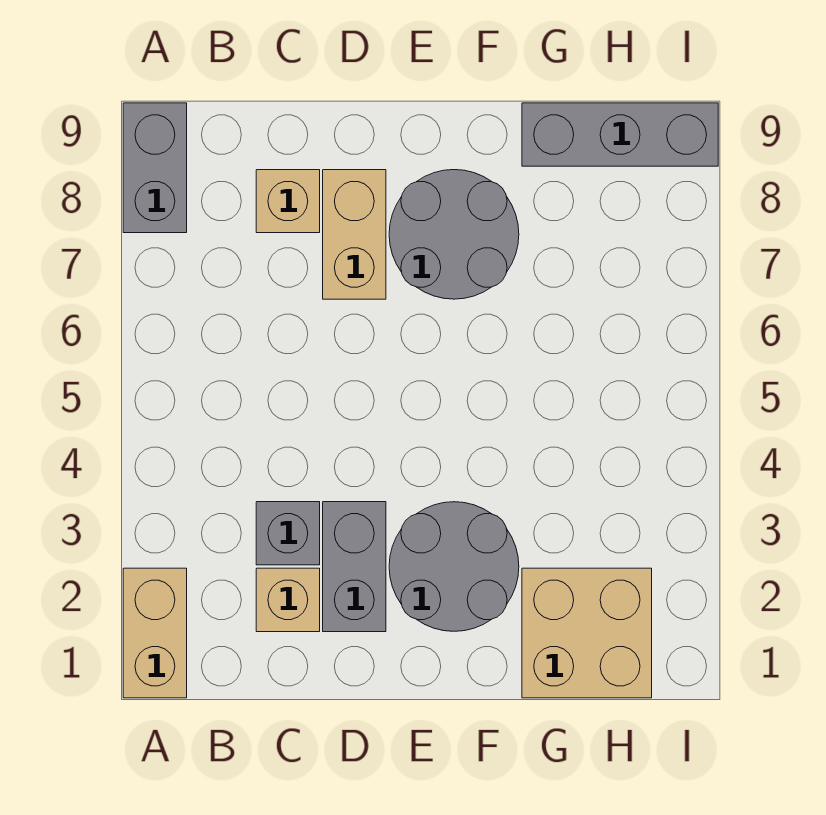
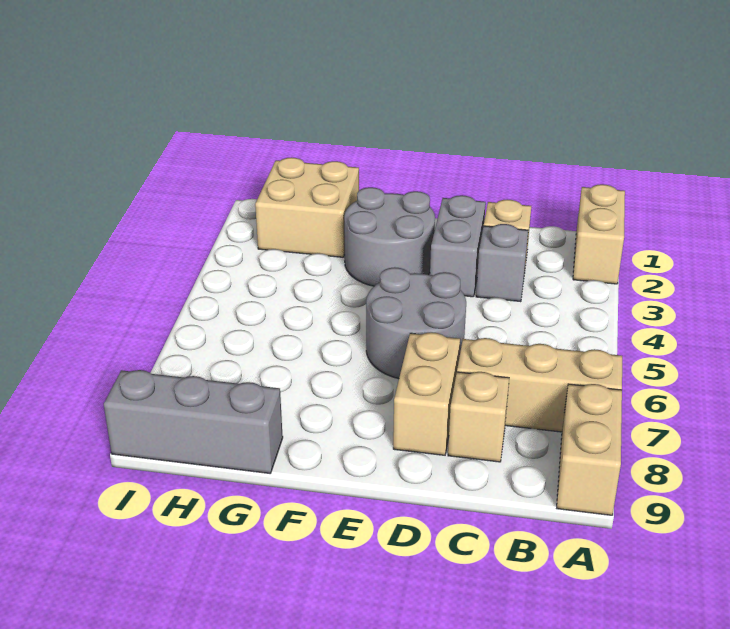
none -> tan brick A7:C7 level 1
grey brick A8:A9 level 1 -> tan brick A8:A9 level 1
grey round brick E7:F8 level 1 -> grey round brick D5:E6 level 1

